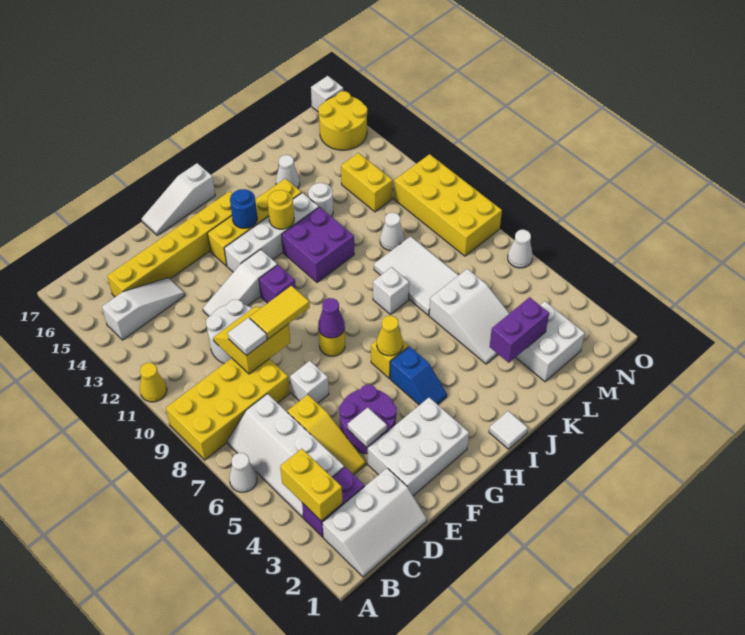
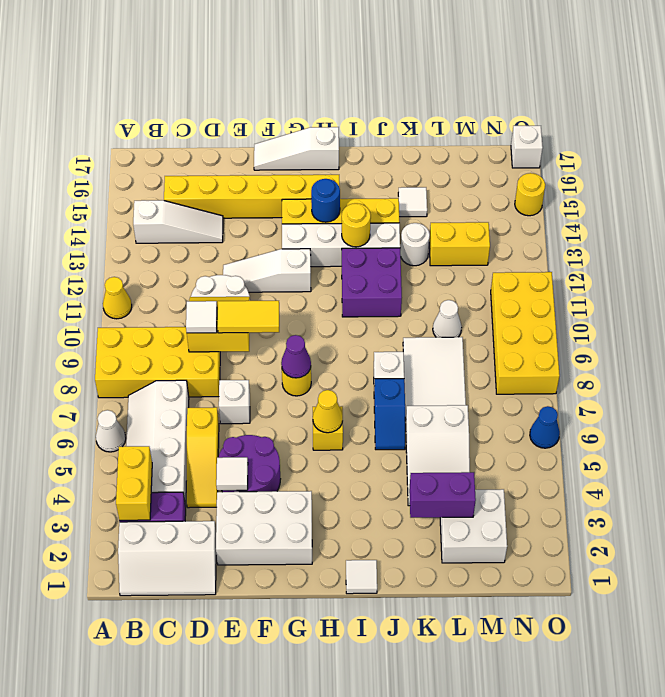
purple brick G11 level 1 -> none
blue slope H4:H5 level 1 top 5 -> blue slope J6:J7 level 1 top 7
white cone K15 level 1 -> white tile K15 level 1
yellow brick M12:M13 level 1 -> yellow brick L13:M13 level 1
yellow round brick N15:O16 level 1 -> yellow round brick O15 level 1
white cone O6 level 1 -> blue cone O6 level 1

